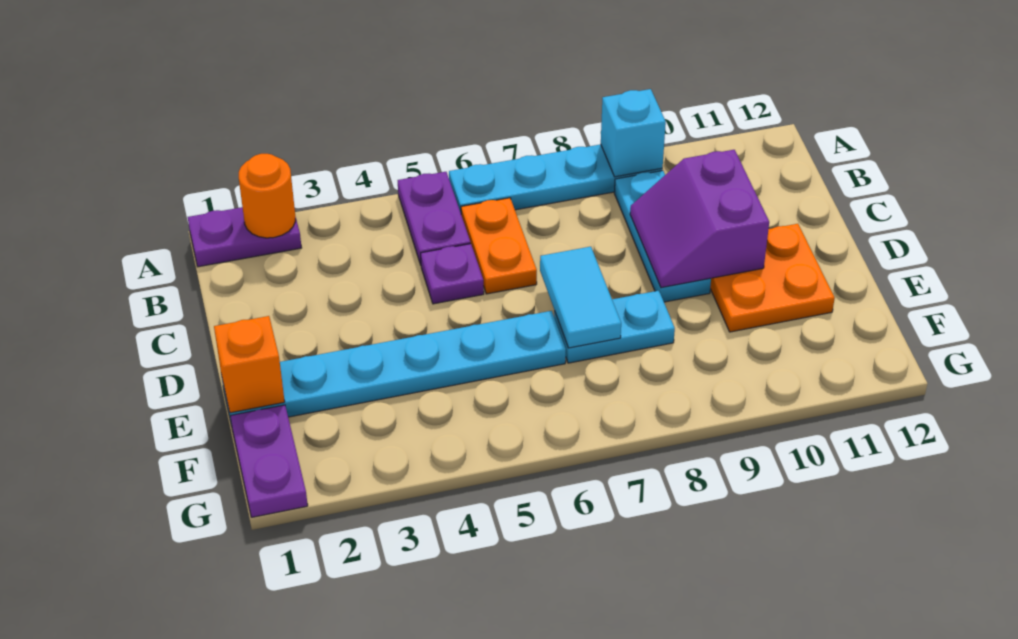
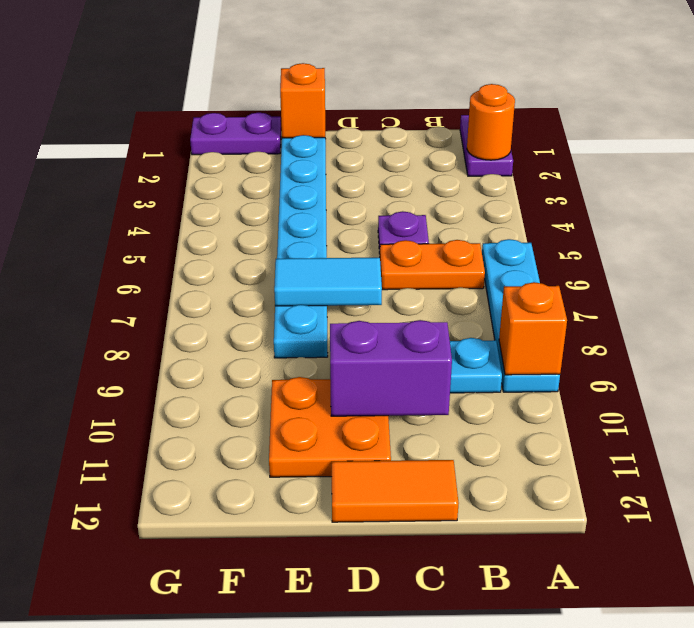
purple plate A5:B5 level 1 -> none
cyan brick A9 level 2 -> orange brick A9 level 2
none -> orange tile C12:D12 level 1

